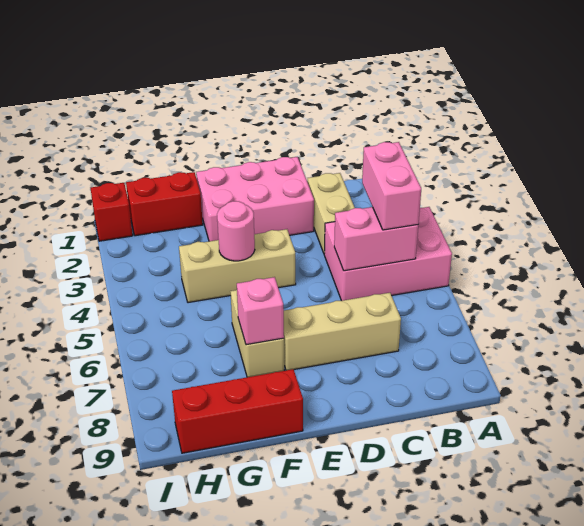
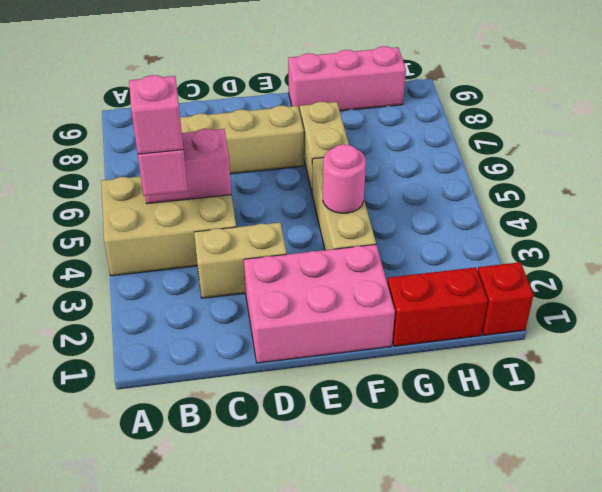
pink brick A4:C5 level 1 -> tan brick A4:C5 level 1
tan brick C2:C3 level 1 -> tan brick C3:D3 level 1
tan brick E4:G4 level 1 -> tan brick F3:F5 level 1
pink brick F7 level 2 -> pink brick B4 level 4
red brick F9:H9 level 1 -> pink brick F9:H9 level 1

